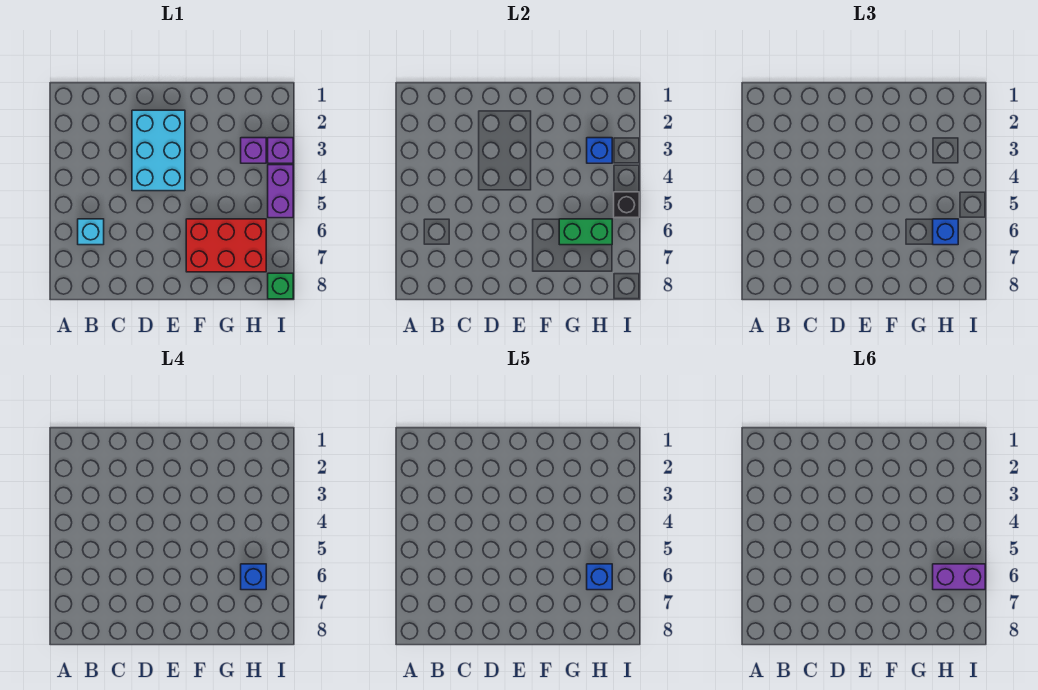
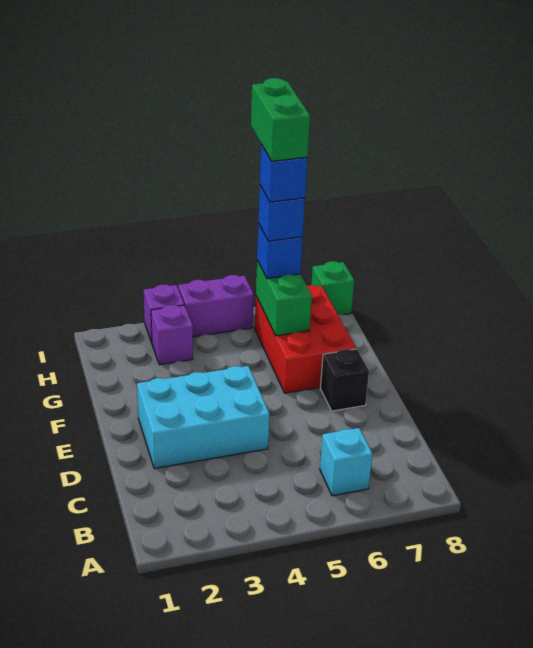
blue brick H3 level 2 -> none
purple brick H6:I6 level 6 -> green brick H6:I6 level 6
black brick I5 level 2 -> black brick E7 level 1

